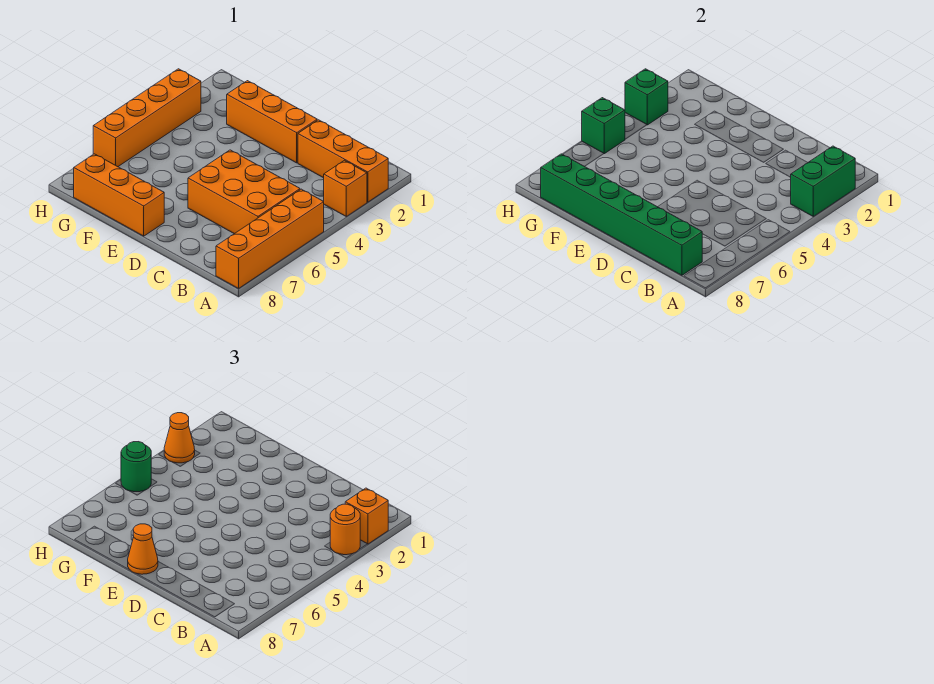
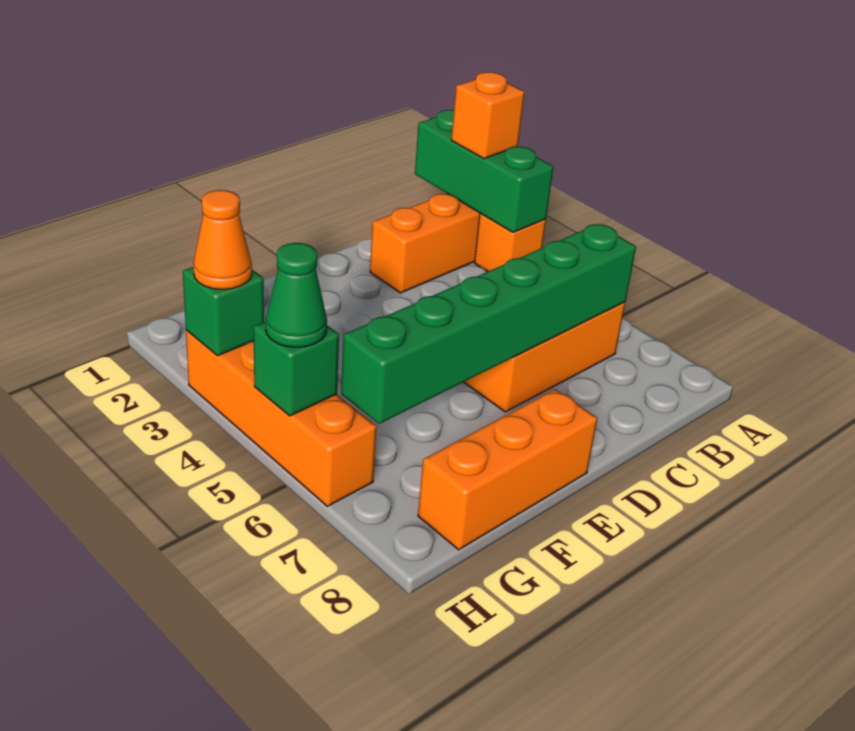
green brick A2:A3 level 2 -> green brick A1:A3 level 2
orange round brick A3 level 3 -> none
orange brick A5:A8 level 1 -> none
green brick B8:G8 level 2 -> green brick B6:G6 level 2
orange brick D2:F2 level 1 -> none
orange cone E8 level 3 -> none
green round brick H5 level 3 -> green cone H5 level 3

